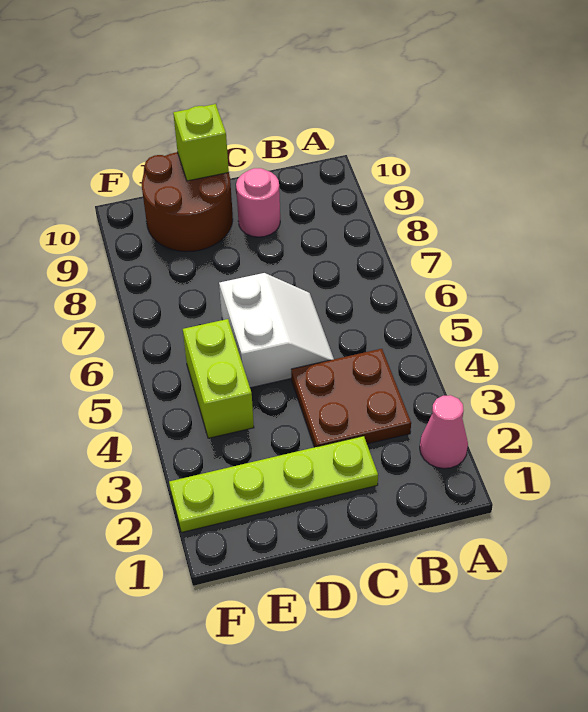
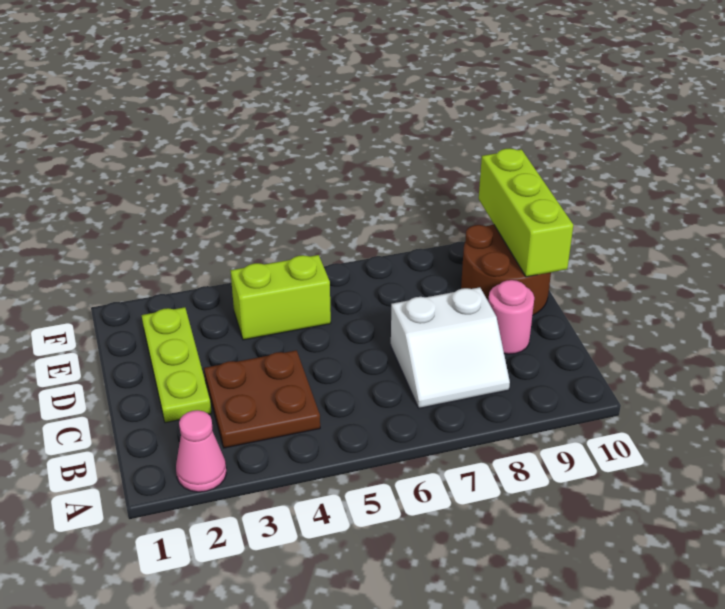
lime plate C2:F2 level 1 -> lime plate C2:E2 level 1
white slope C5:D6 level 1 top D -> white slope B7:C8 level 1 top C
lime brick D10 level 2 -> lime brick D10:F10 level 2

